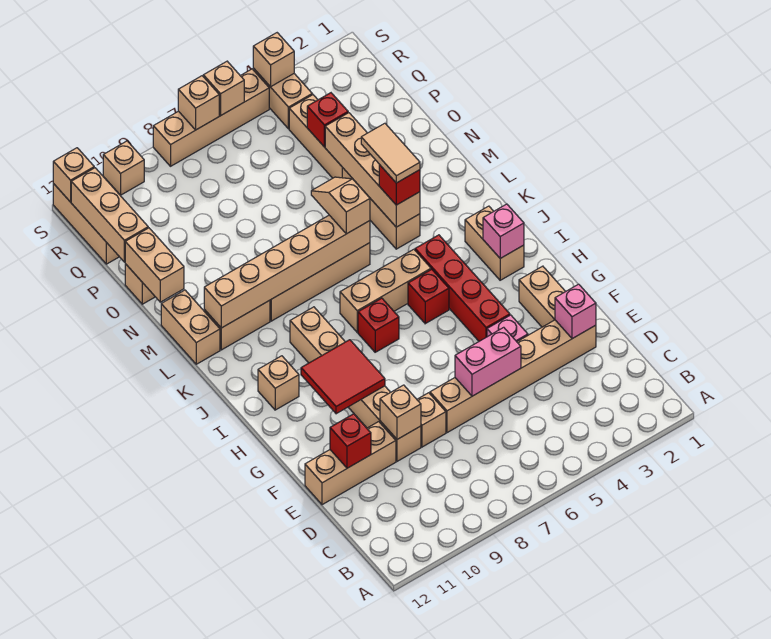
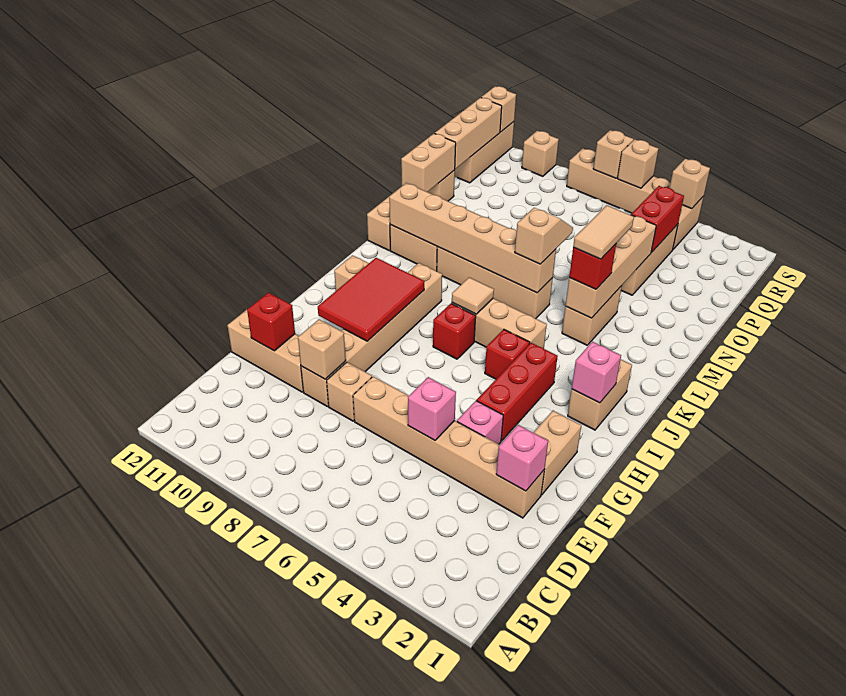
pink brick E5:E6 level 2 -> pink brick E5 level 2
red brick G4:J4 level 1 -> red brick G4:I4 level 1
red tile G9:H10 level 2 -> red tile G9:I10 level 2
none -> tan tile J7 level 2
red brick P4 level 2 -> red brick P4:Q4 level 2

